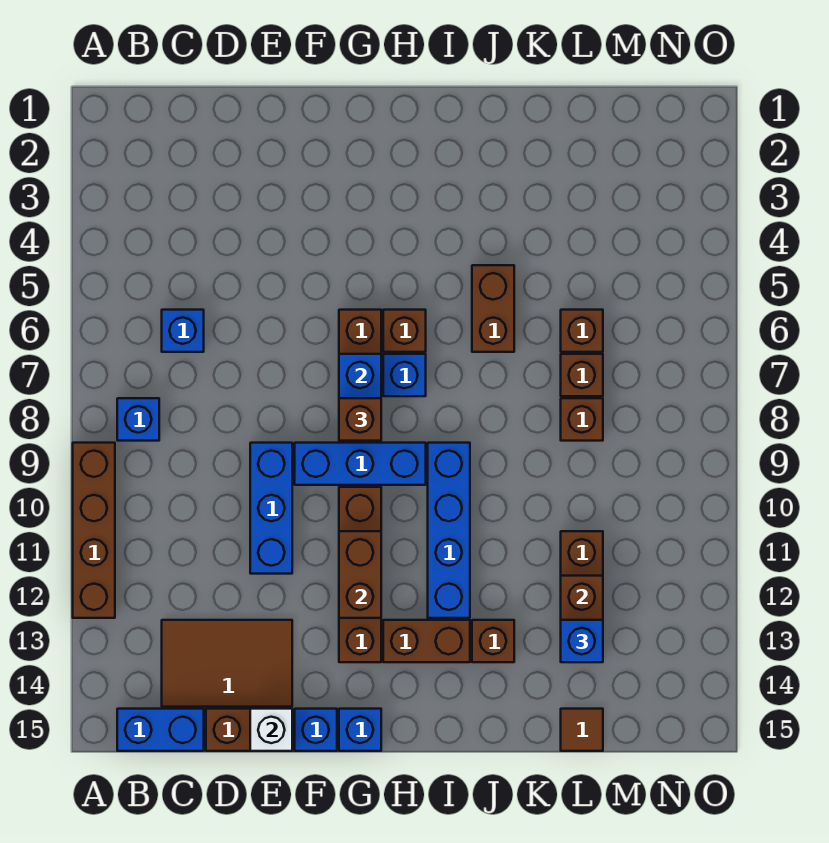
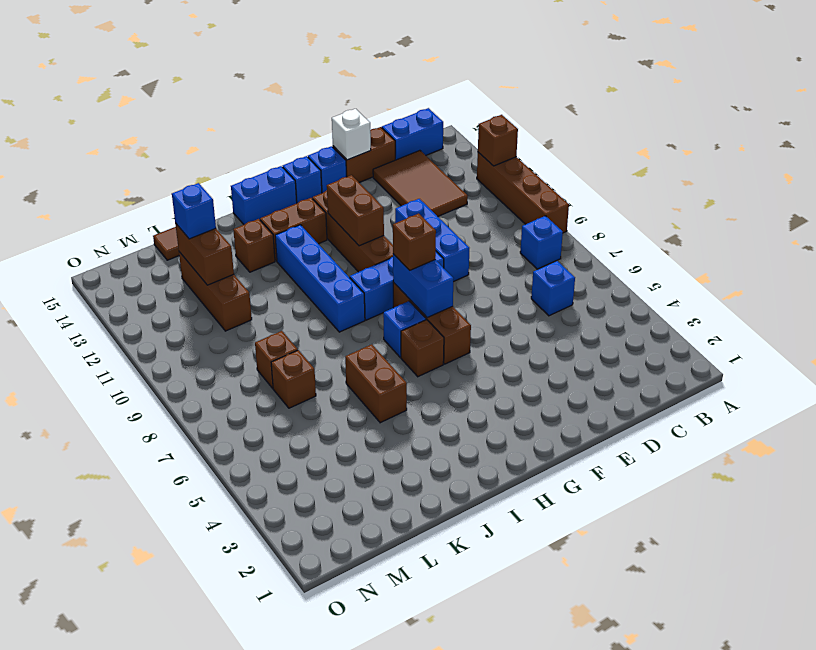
brown tile C13:E14 level 1 -> brown tile C12:D14 level 1
none -> blue brick H15:I15 level 1
brown brick L6 level 1 -> brown brick A12 level 2

